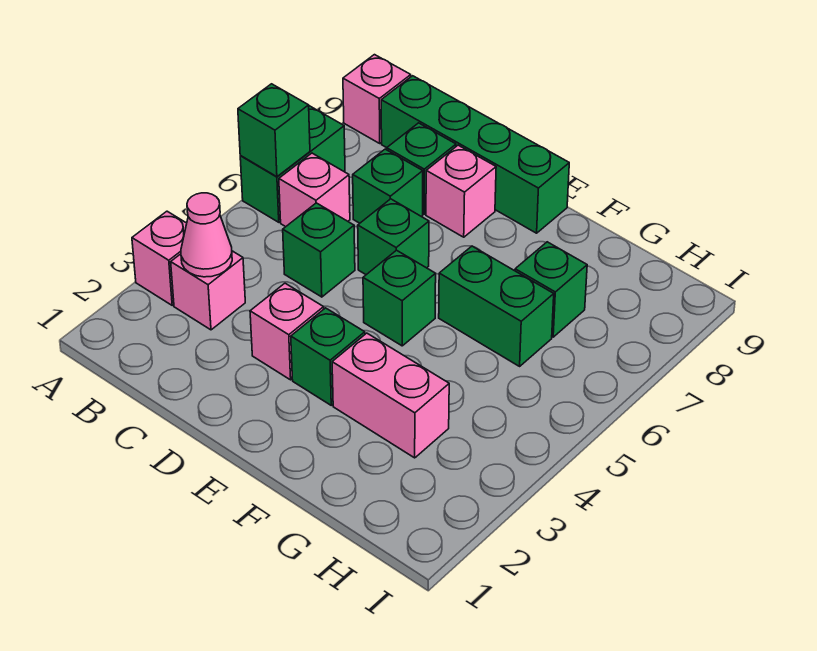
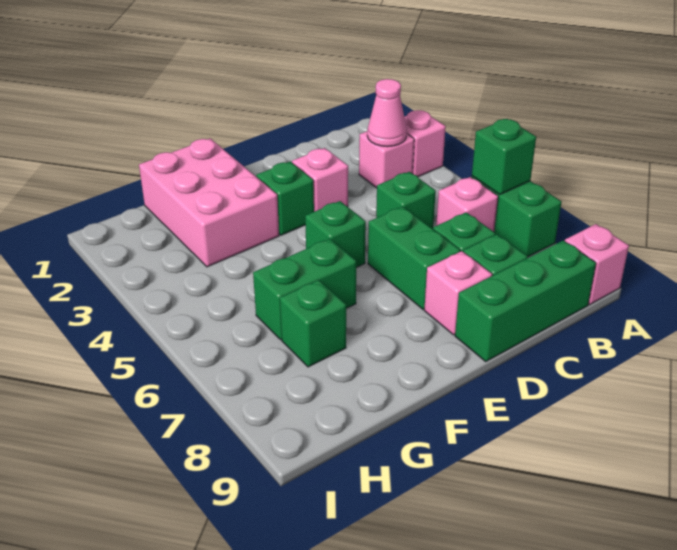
green brick B9:E9 level 1 -> green brick B9:D9 level 1
green brick D6 level 1 -> green brick D6:D7 level 1
pink brick F3:G3 level 1 -> pink brick F1:G3 level 1

